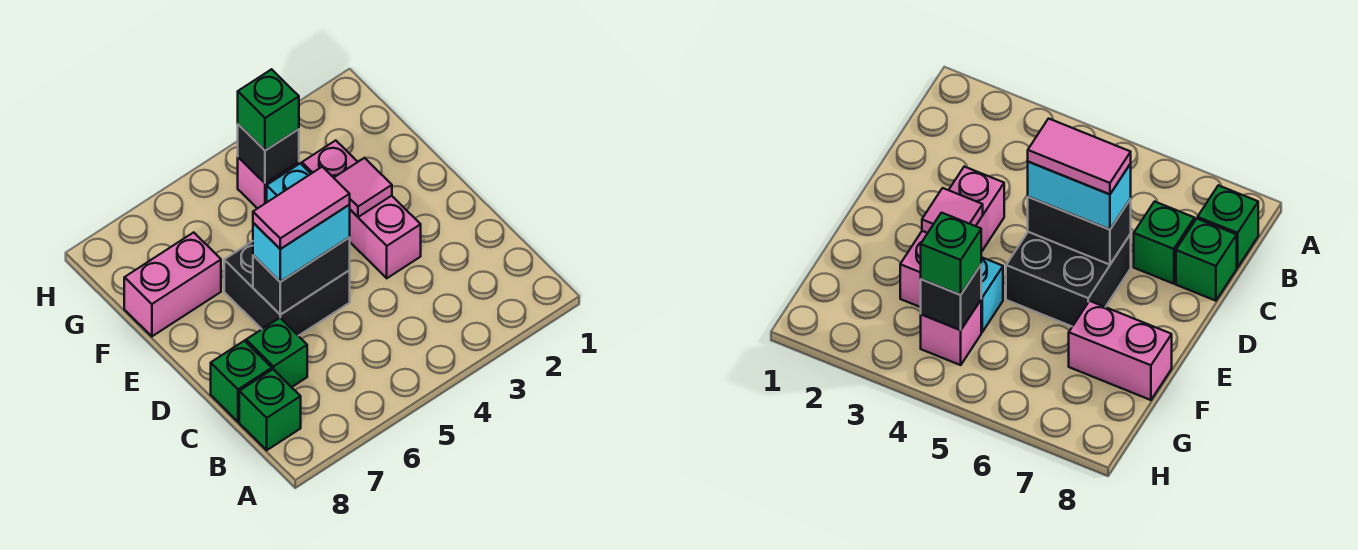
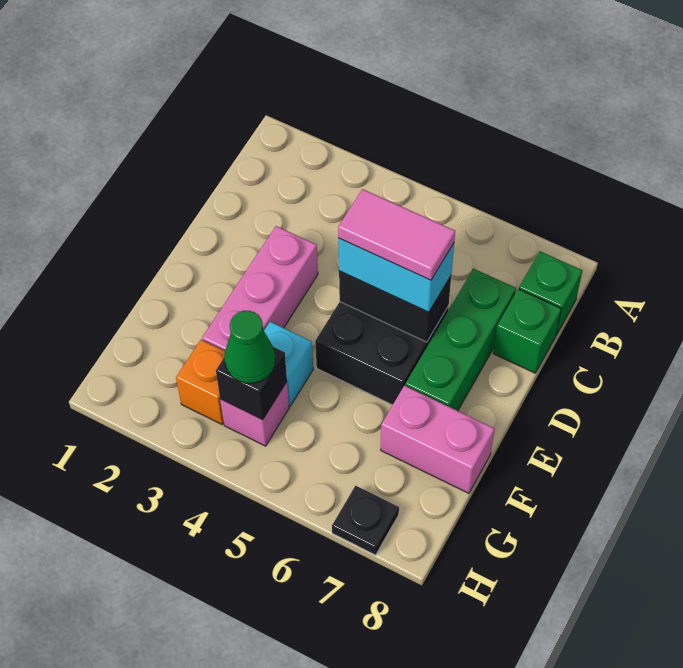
green brick C7 level 1 -> green brick C7:E7 level 1
pink tile E3 level 2 -> none
none -> orange brick G3 level 1
green brick G4 level 3 -> green cone G4 level 3
none -> black plate H7 level 1

